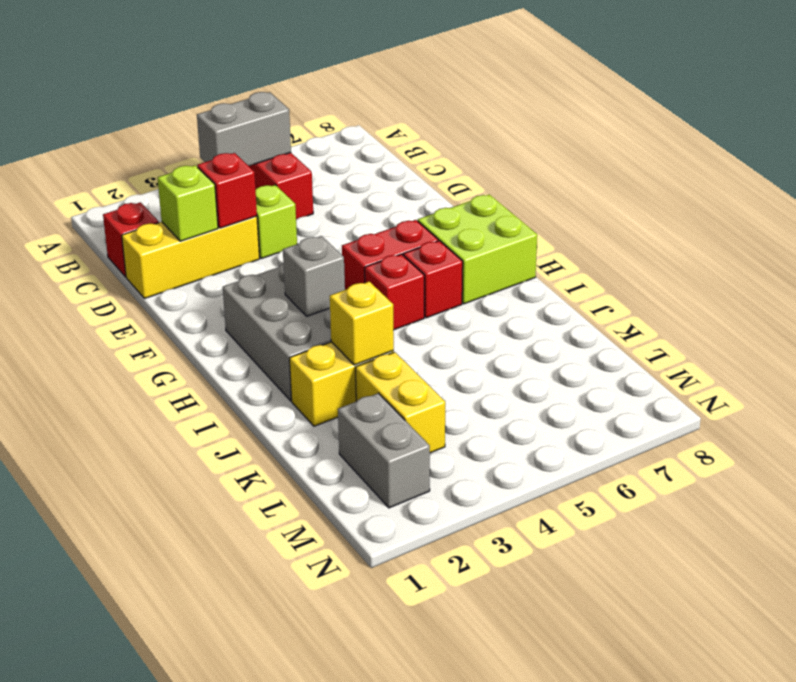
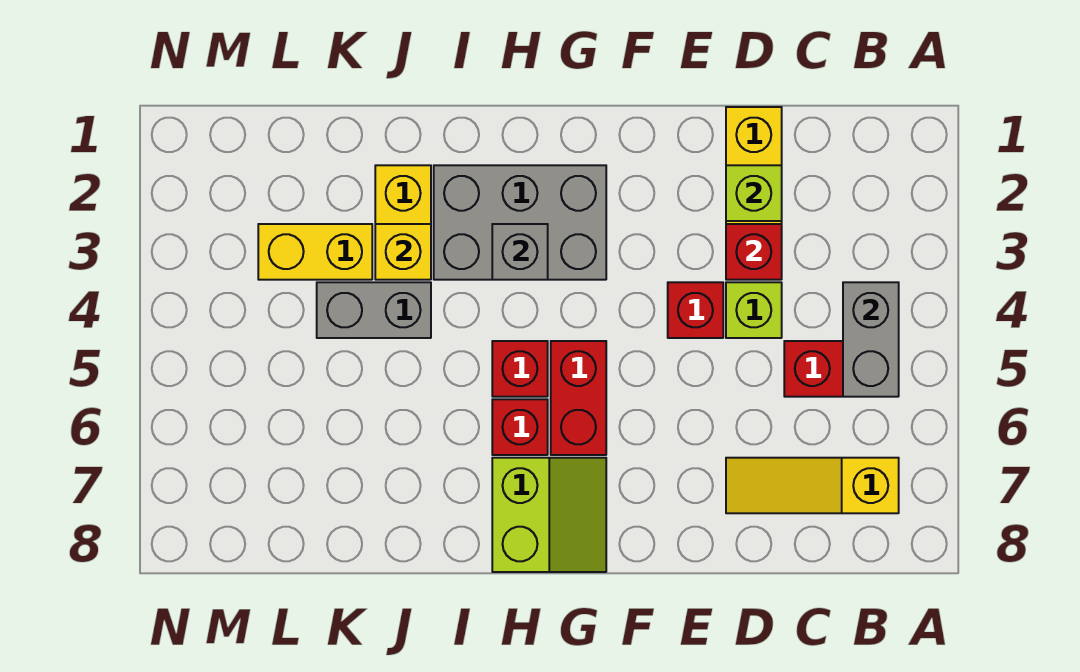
none -> yellow slope B7:D7 level 1 top B
red brick C1 level 1 -> red brick E4 level 1
lime brick G7:H8 level 1 -> lime slope G7:H8 level 1 top H
grey brick L2:M2 level 1 -> grey brick J4:K4 level 1

